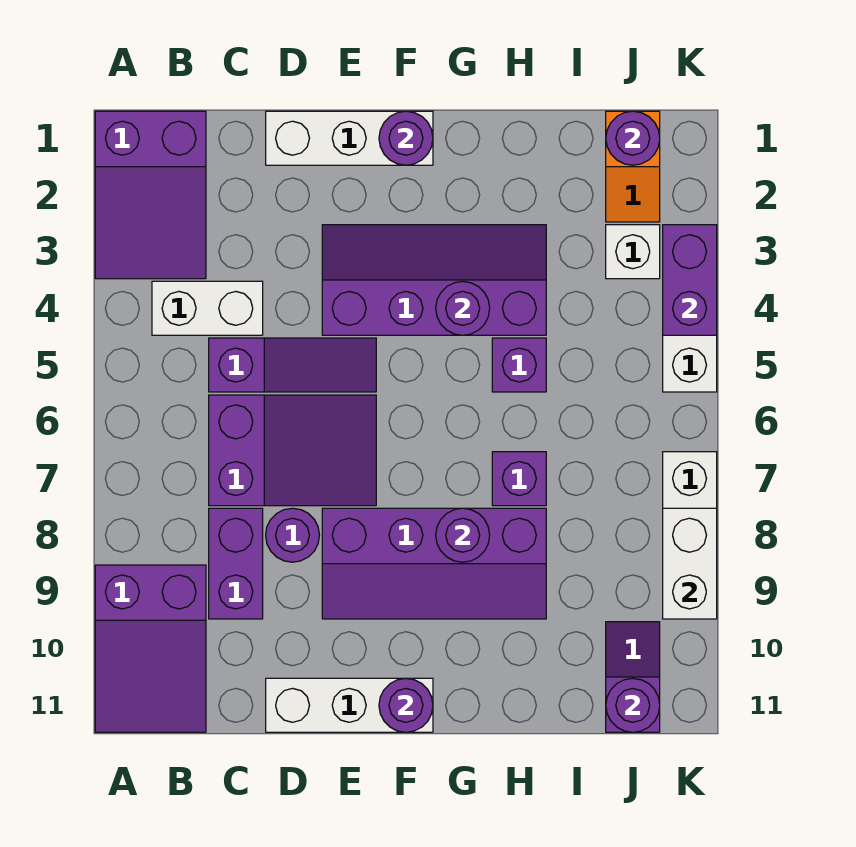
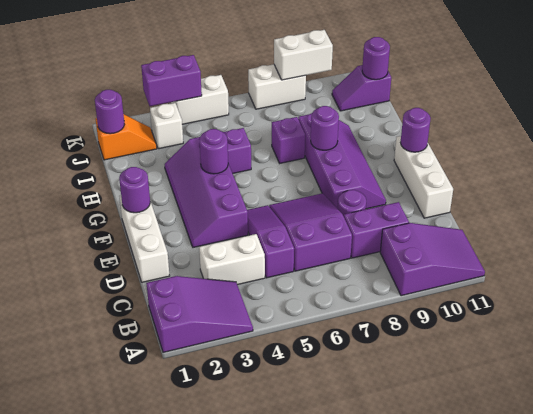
white brick B4:C4 level 1 -> white brick C3:C4 level 1

